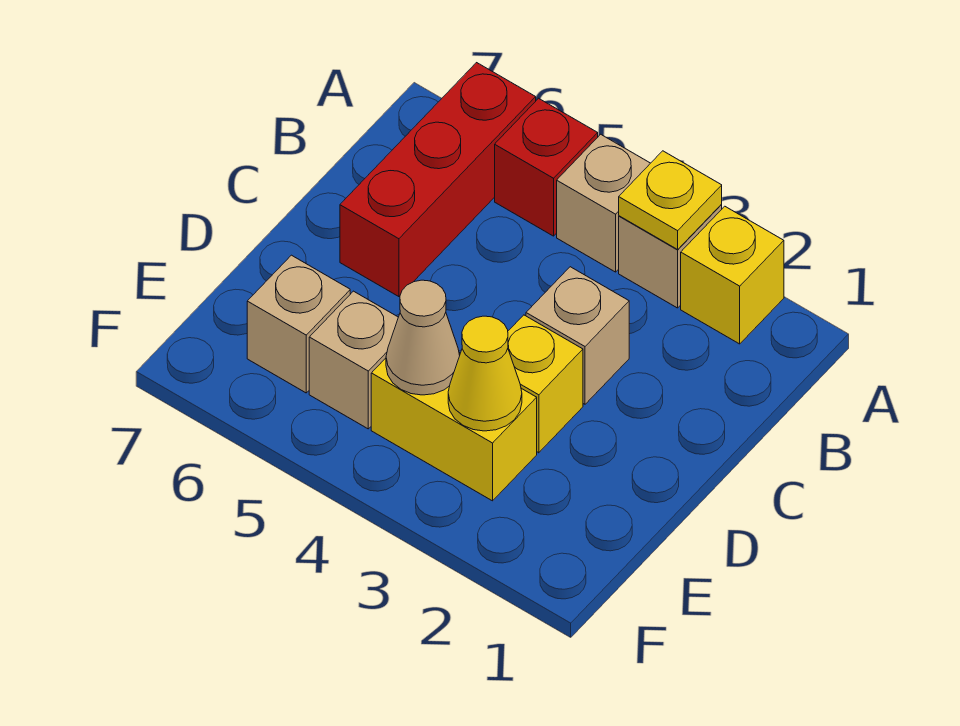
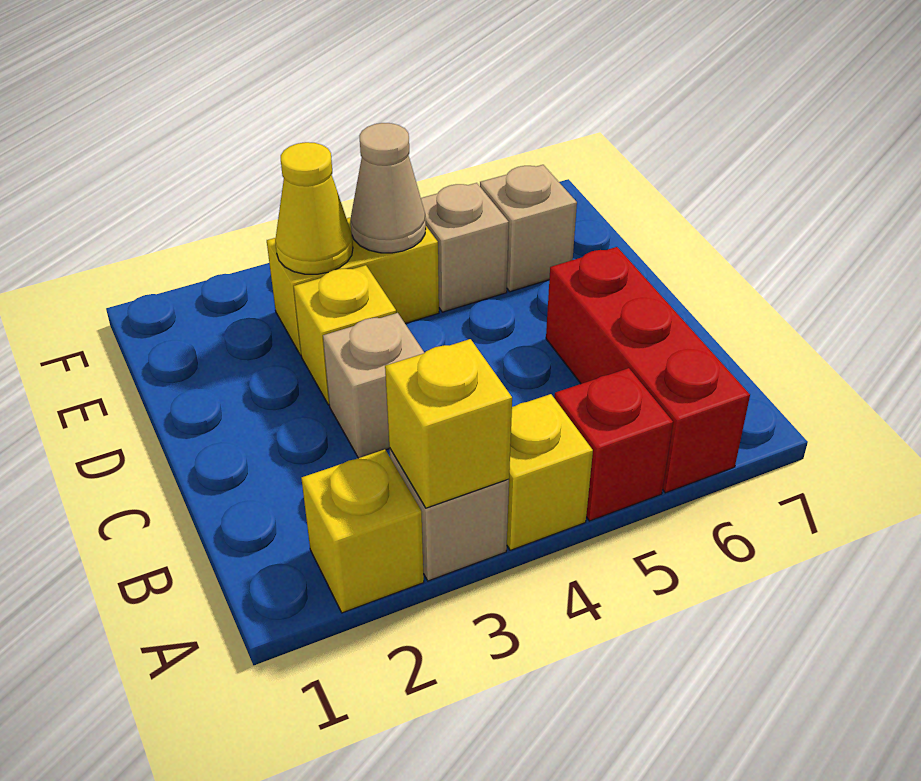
yellow plate A3 level 2 -> yellow brick A3 level 2
tan brick A4 level 1 -> yellow brick A4 level 1

